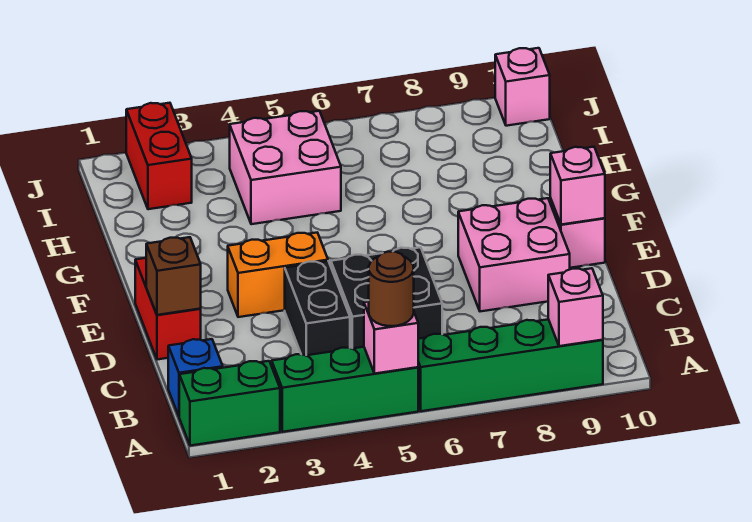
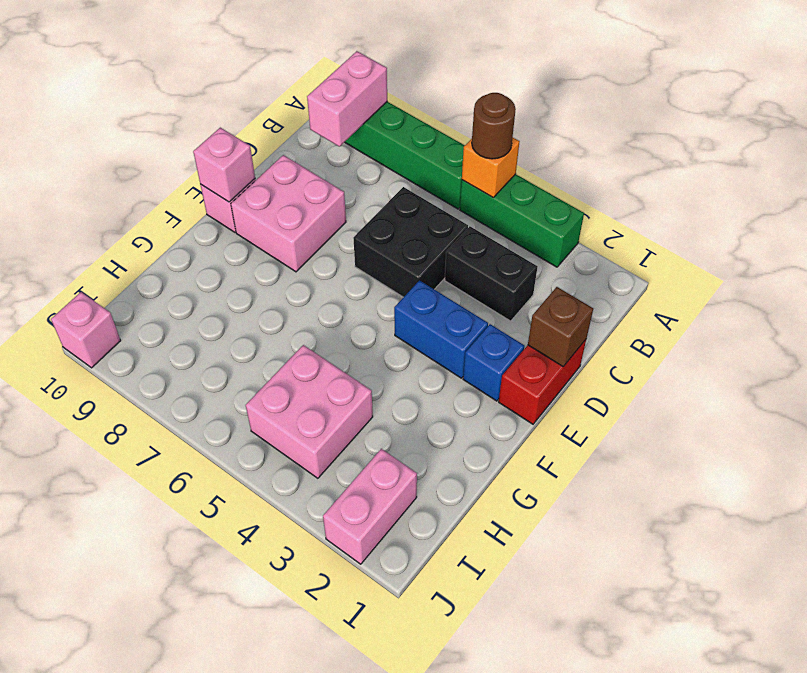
green brick A1:A2 level 1 -> none
pink brick A5 level 2 -> orange brick A5 level 2
pink brick A9 level 2 -> pink brick A9:B9 level 2
blue brick B1 level 1 -> blue brick E2 level 1
black brick C4:D4 level 1 -> black brick C3:C4 level 1
orange brick E3:E4 level 1 -> blue brick E3:E4 level 1
red brick I2:J2 level 1 -> pink brick I2:J2 level 1

